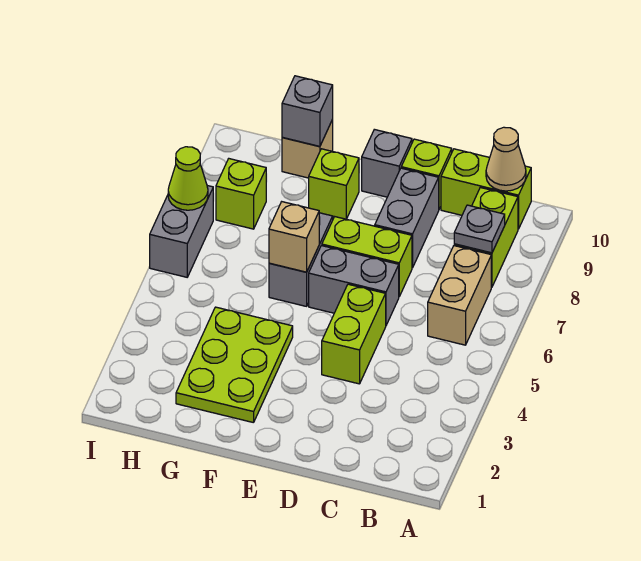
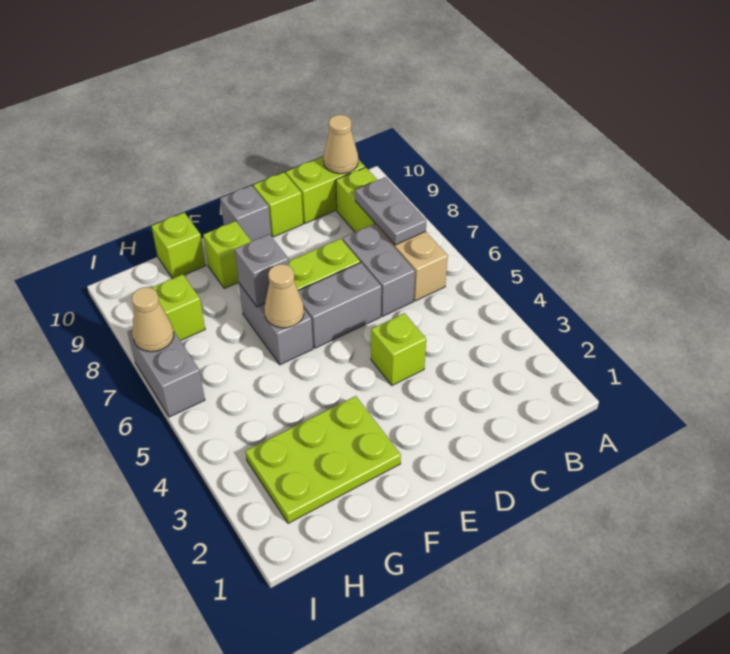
grey plate B8 level 2 -> grey plate B7:B8 level 2
lime brick D4:D5 level 1 -> lime brick D4 level 1
grey brick D8:D9 level 1 -> grey brick C6:C7 level 1
lime plate F2:G4 level 1 -> lime plate F2:H3 level 1
tan brick F6 level 2 -> tan cone F6 level 2
tan brick G10 level 1 -> lime brick G10 level 1
grey brick G10 level 2 -> grey brick F7 level 2
lime cone I7 level 2 -> tan cone I7 level 2

